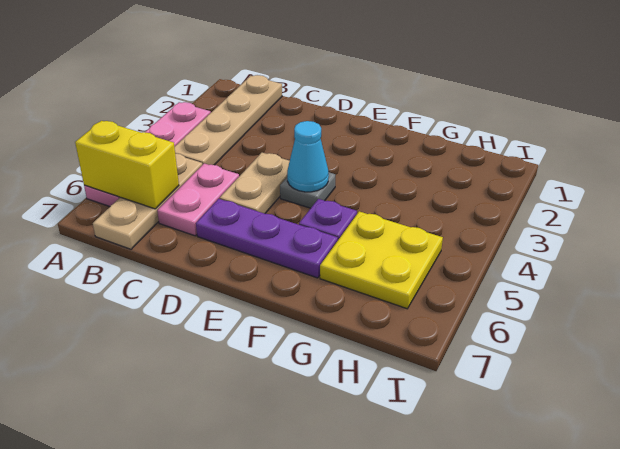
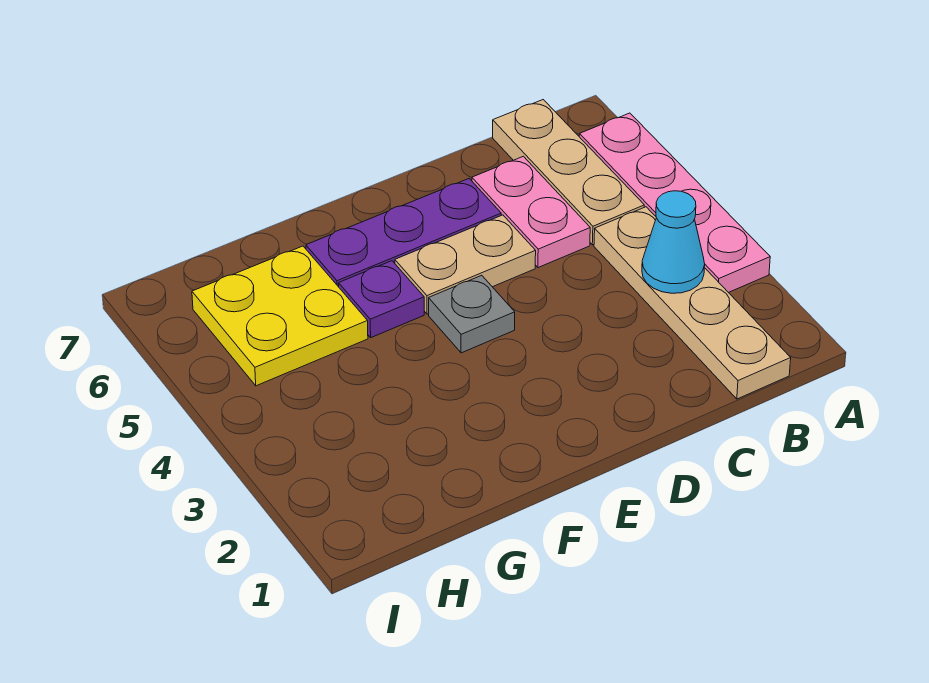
yellow brick A6:B6 level 2 -> none
tan plate D4:D5 level 1 -> tan plate D5:E5 level 1
cyan cone E4 level 2 -> cyan cone B3 level 2

